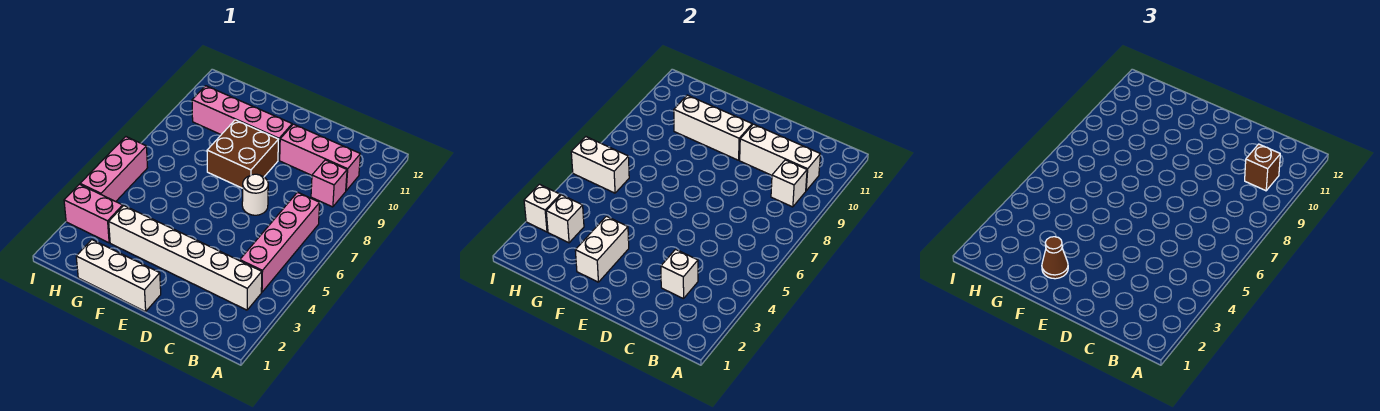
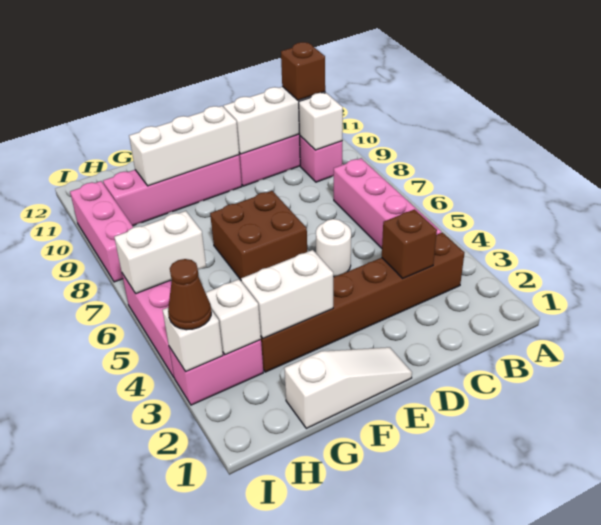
white brick B3:G3 level 1 -> brown brick B3:G3 level 1
white brick C3 level 2 -> brown brick C3 level 2
white round brick D7 level 1 -> white round brick D5 level 1
white brick E1:G1 level 1 -> white slope E1:G1 level 1 top G
brown brick E8:F9 level 1 -> brown brick E6:F7 level 1
white brick F2:F3 level 2 -> white brick F3:G3 level 2
brown cone F2 level 3 -> brown cone I3 level 3
none -> pink brick I8:I10 level 1

